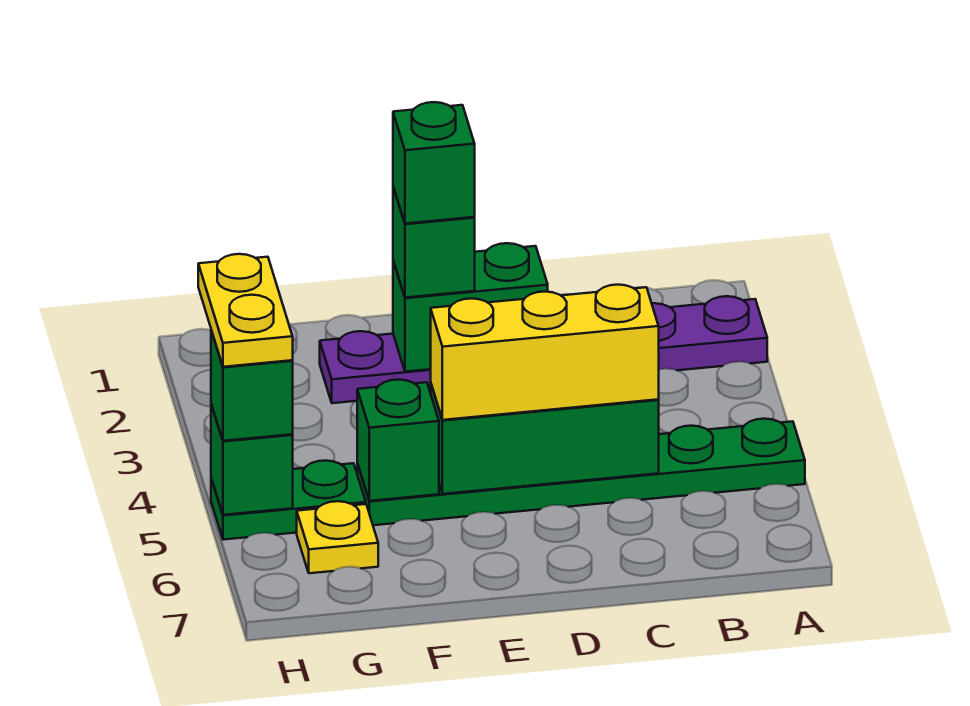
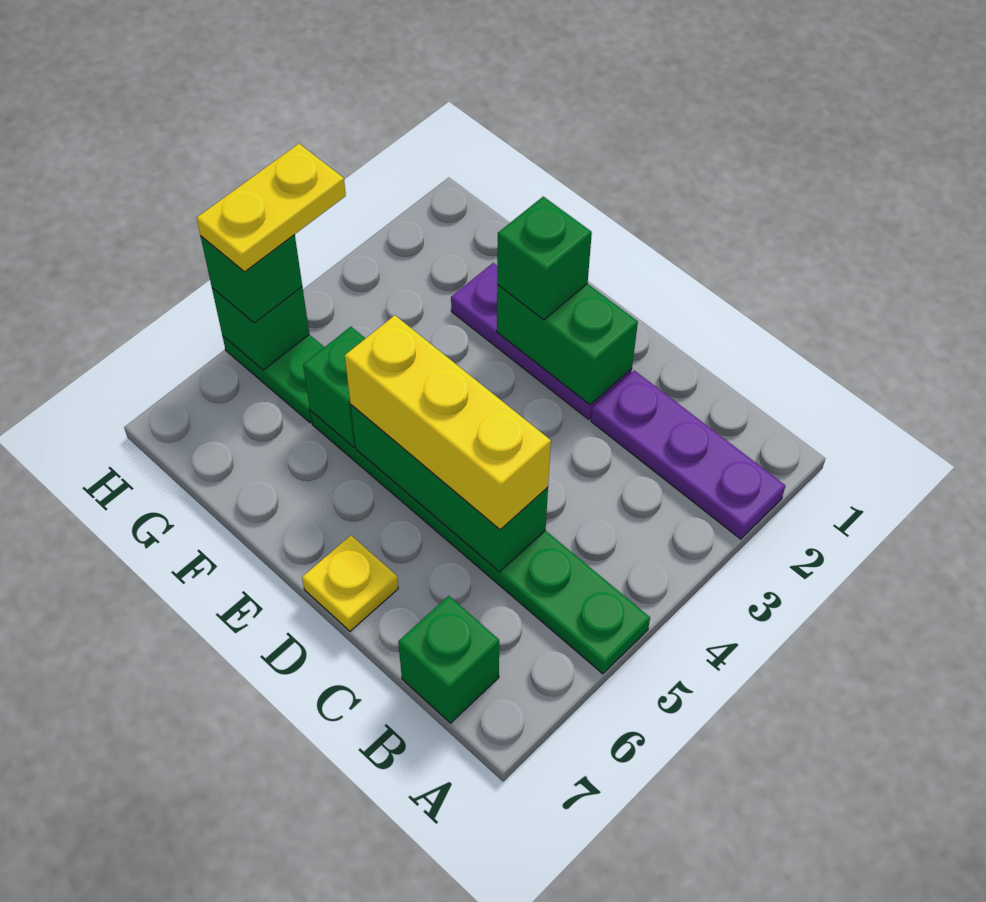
green brick E2 level 4 -> green brick B7 level 1
yellow plate G6 level 1 -> yellow plate D7 level 1

